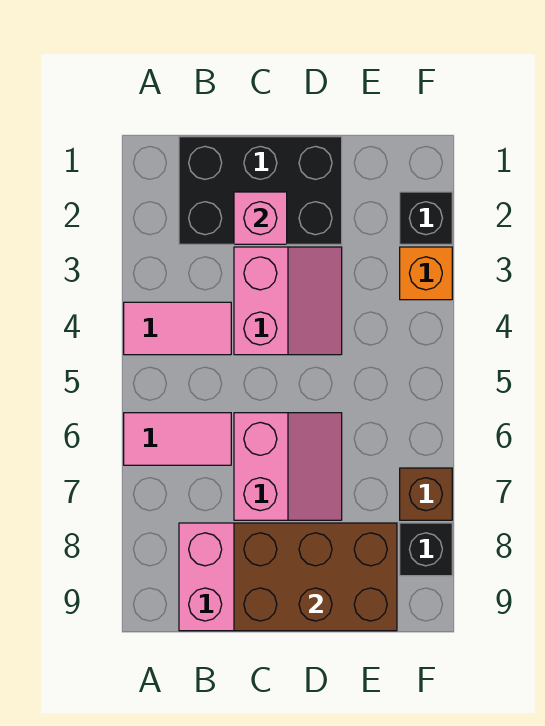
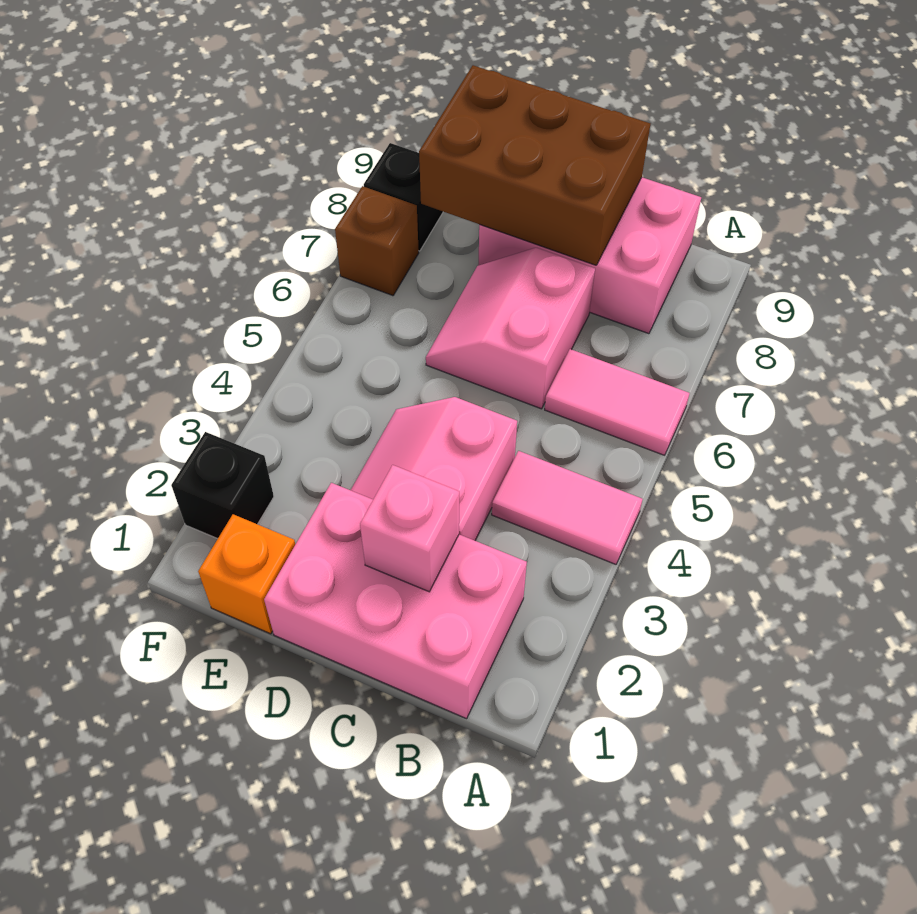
black brick B1:D2 level 1 -> pink brick B1:D2 level 1
orange brick F3 level 1 -> orange brick E1 level 1

